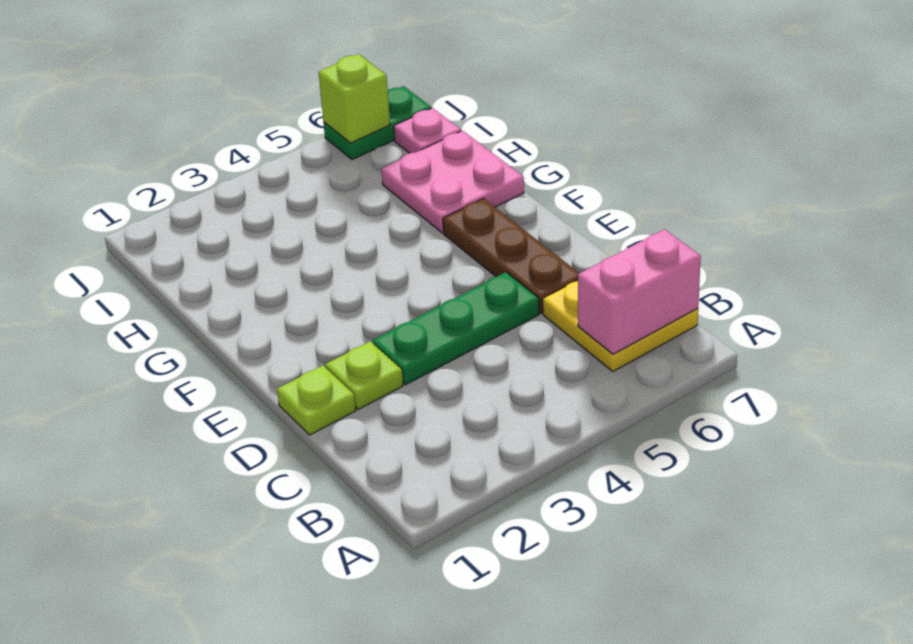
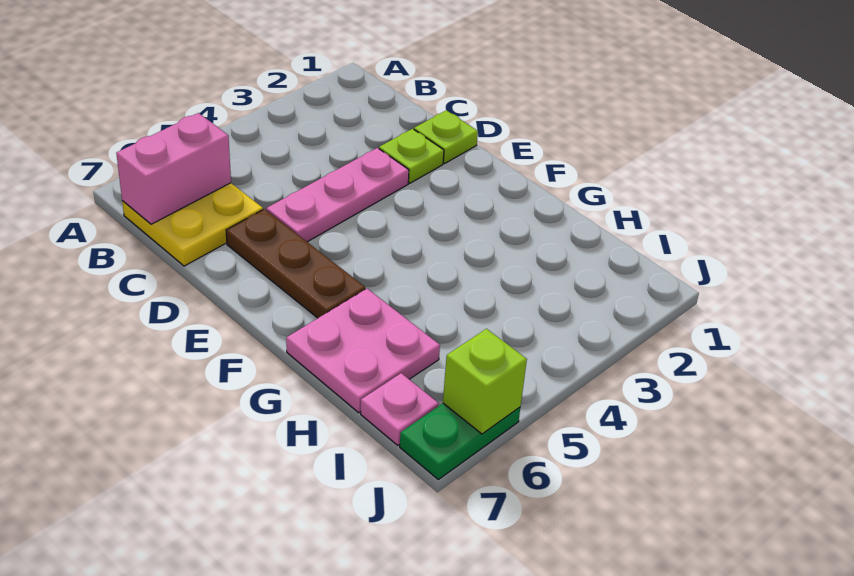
green plate D3:D5 level 1 -> pink plate D3:D5 level 1

